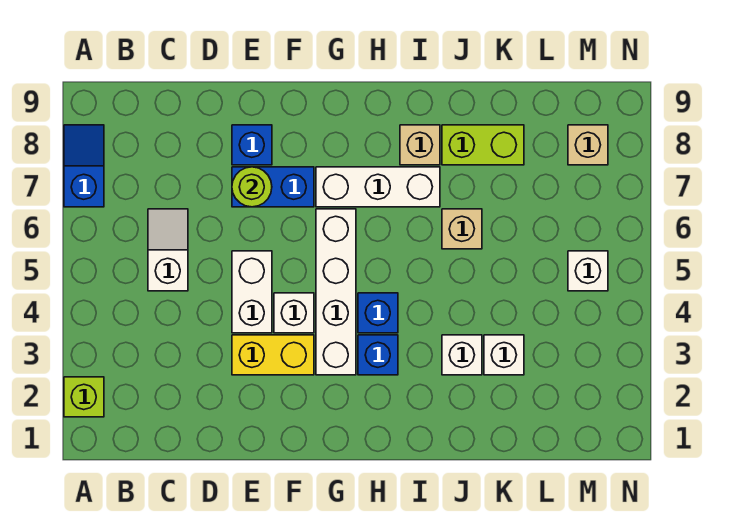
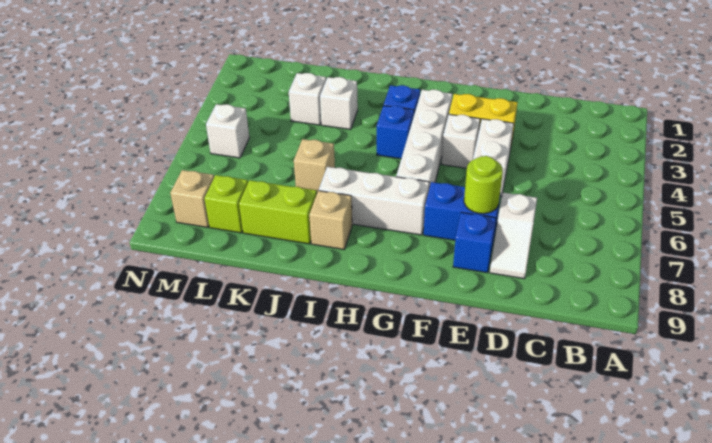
lime brick A2 level 1 -> lime brick L8 level 1
blue slope A7:A8 level 1 top 7 -> none
white slope C5:C6 level 1 top 5 -> white slope D7:D8 level 1 top 7

